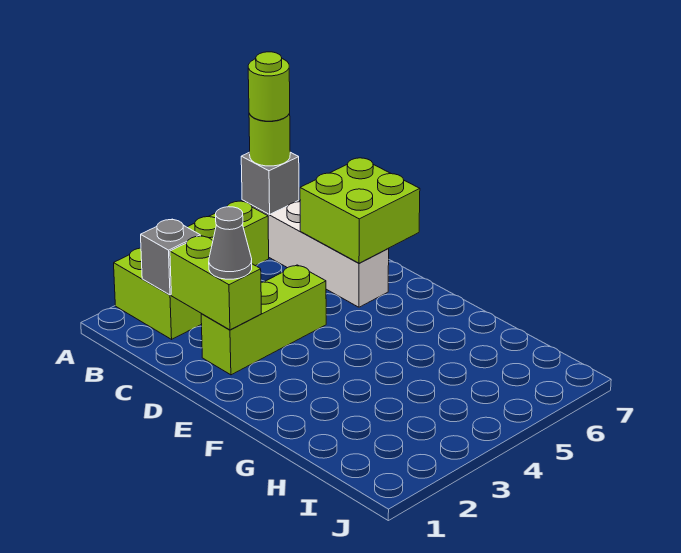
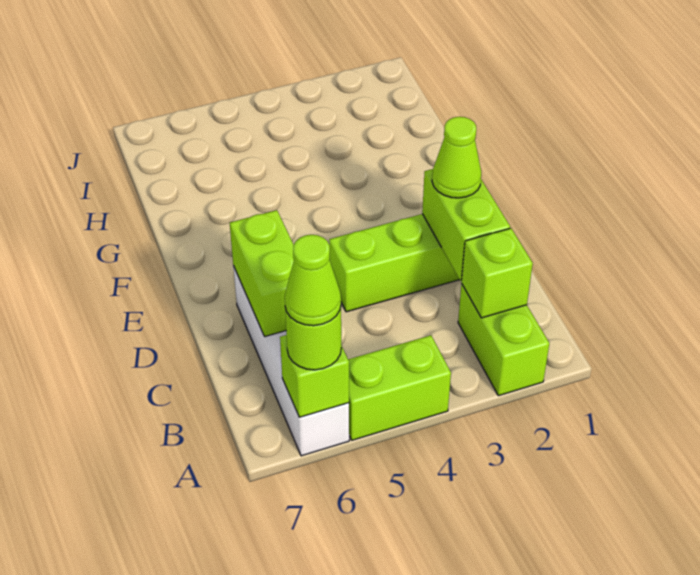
grey brick A6 level 2 -> lime brick A6 level 2
lime round brick A6 level 4 -> lime cone A6 level 4
grey brick B2 level 2 -> lime brick B2 level 2
lime brick C6:D7 level 2 -> lime brick C6:D6 level 2
grey cone D2 level 3 -> lime cone D2 level 3

